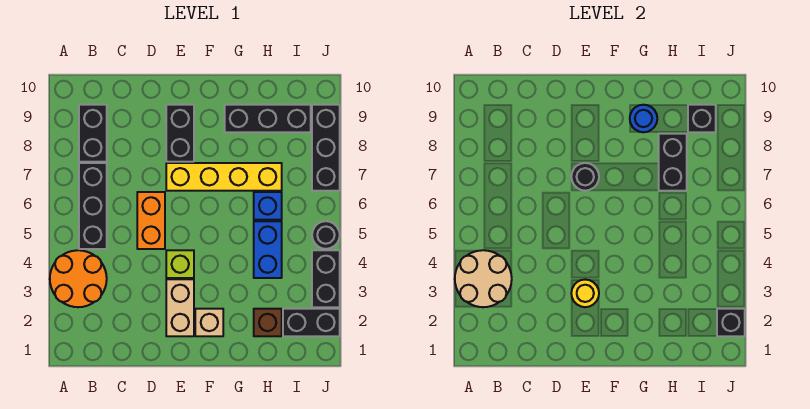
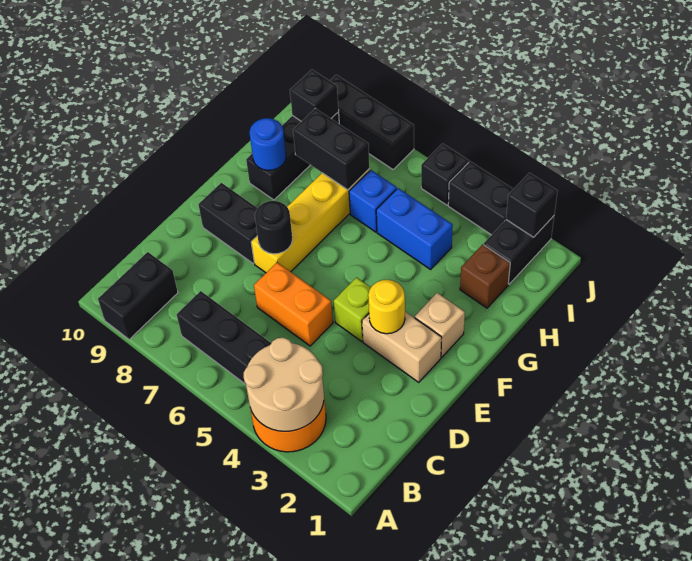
black brick B8:B9 level 1 -> black brick A9:B9 level 1
black round brick J5 level 1 -> black brick J5 level 1

